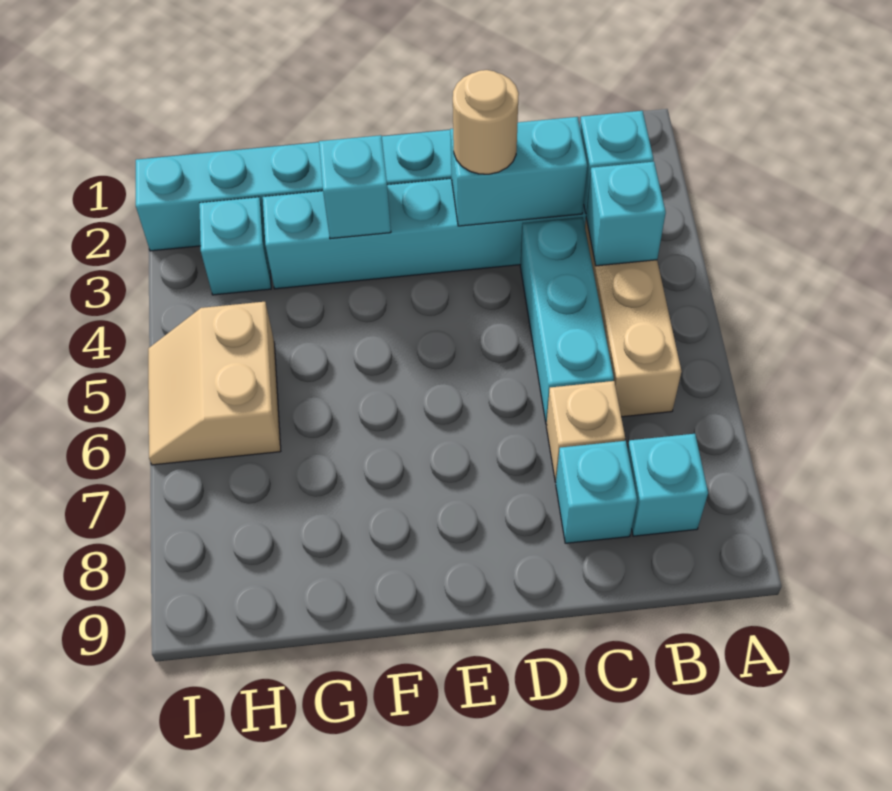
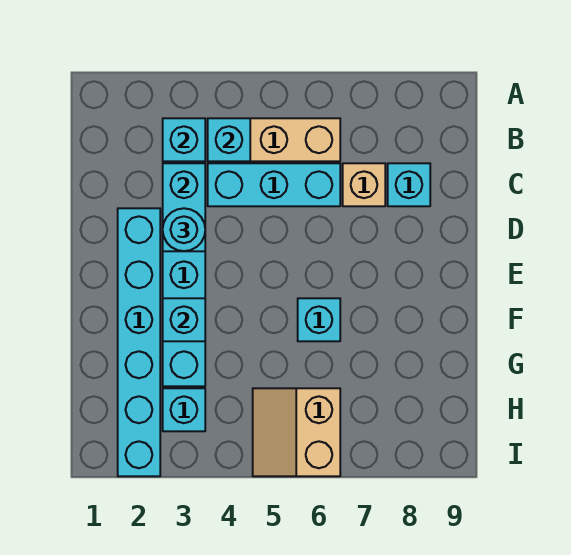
cyan brick B8 level 1 -> cyan brick F6 level 1
tan round brick D3 level 3 -> cyan round brick D3 level 3
tan slope H5:I6 level 1 top H -> tan slope H5:I6 level 1 top 6

